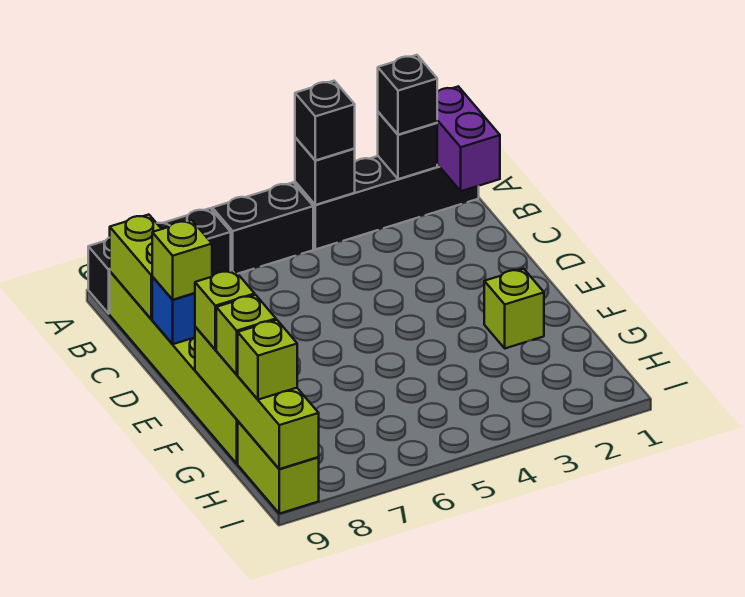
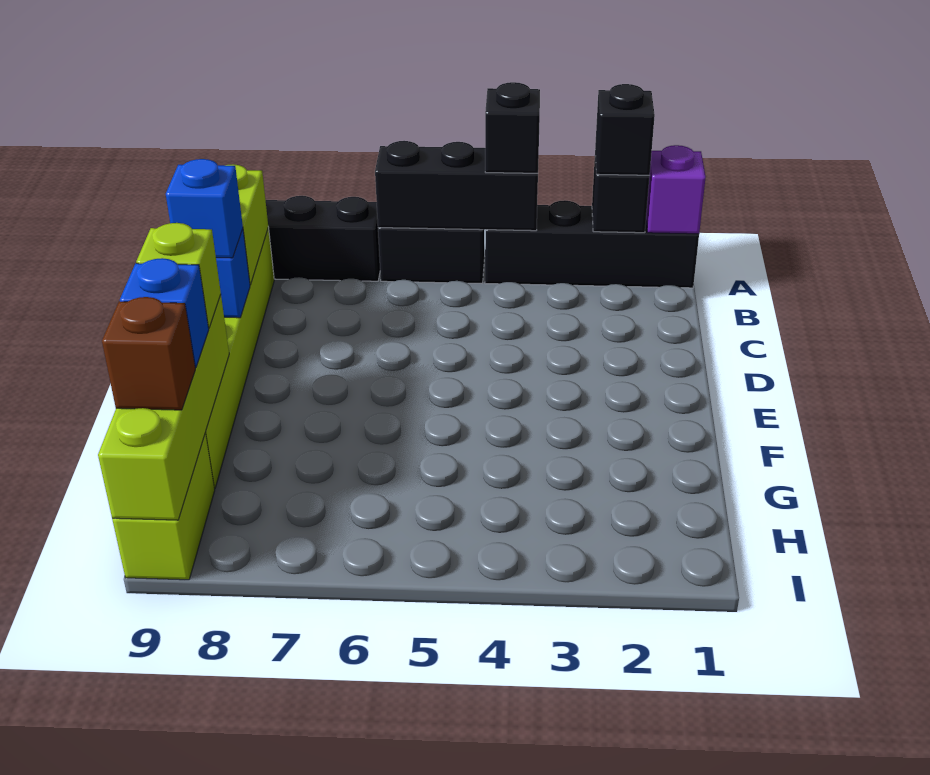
purple brick A1:B1 level 2 -> purple brick A1 level 2
black brick A4 level 2 -> black brick A4:A6 level 2
lime brick D9 level 3 -> blue brick D9 level 3
lime brick F2 level 1 -> none
lime brick G9 level 3 -> blue brick G9 level 3
lime brick H9 level 3 -> brown brick H9 level 3

